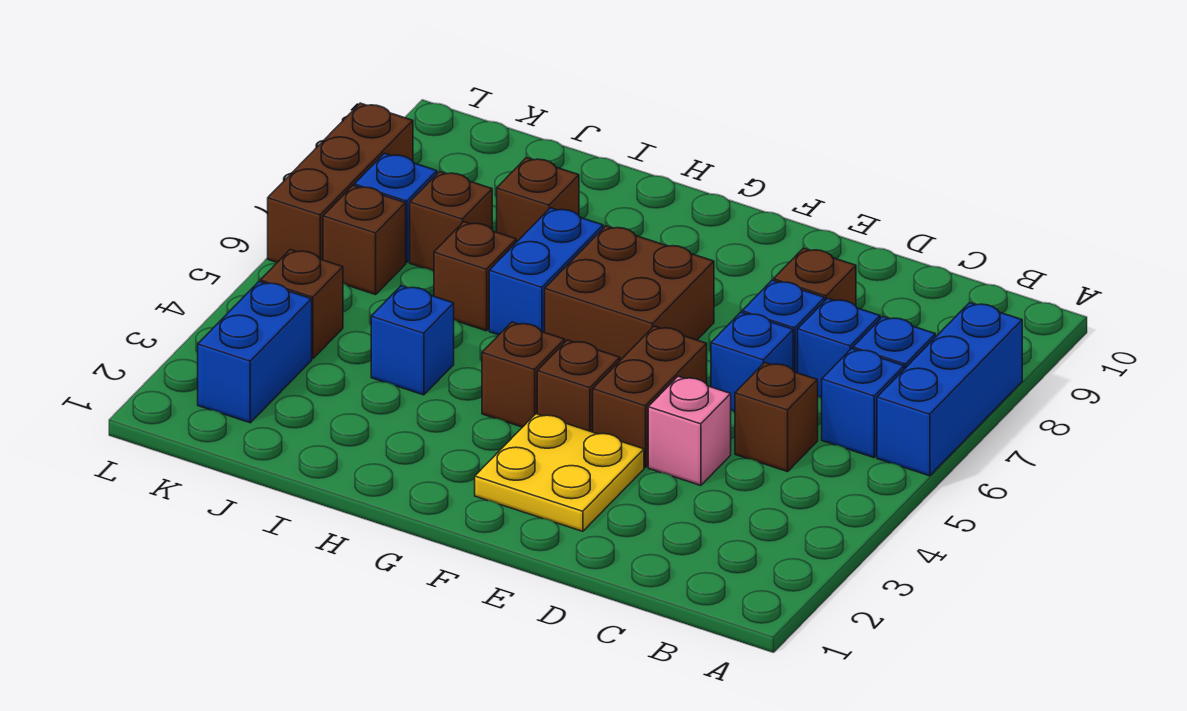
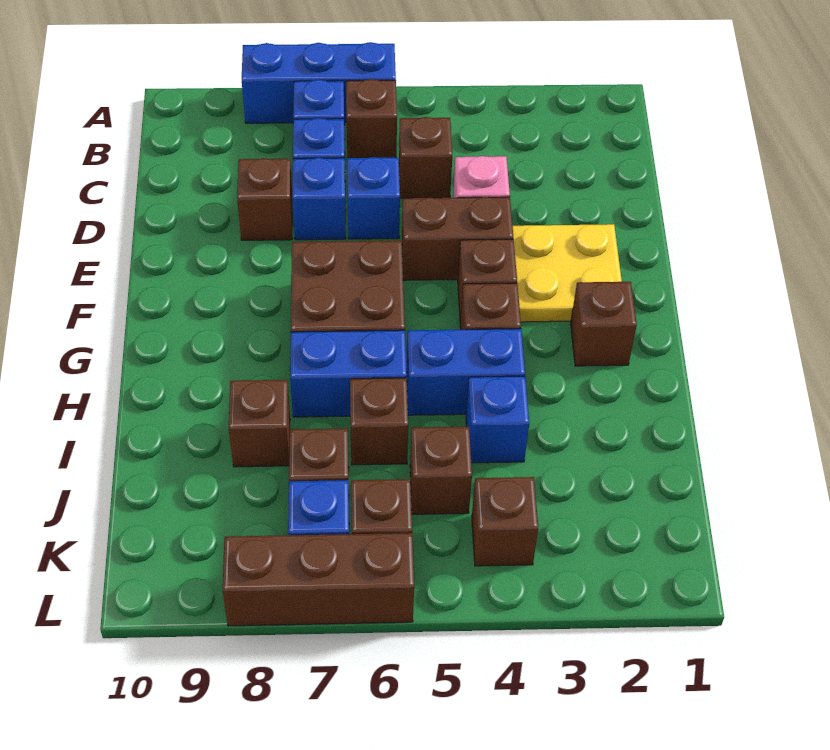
blue brick B6 level 1 -> brown brick B6 level 1
none -> brown brick G2 level 1
none -> brown brick J5 level 1
blue brick K2:K3 level 1 -> blue brick H4:H5 level 1

